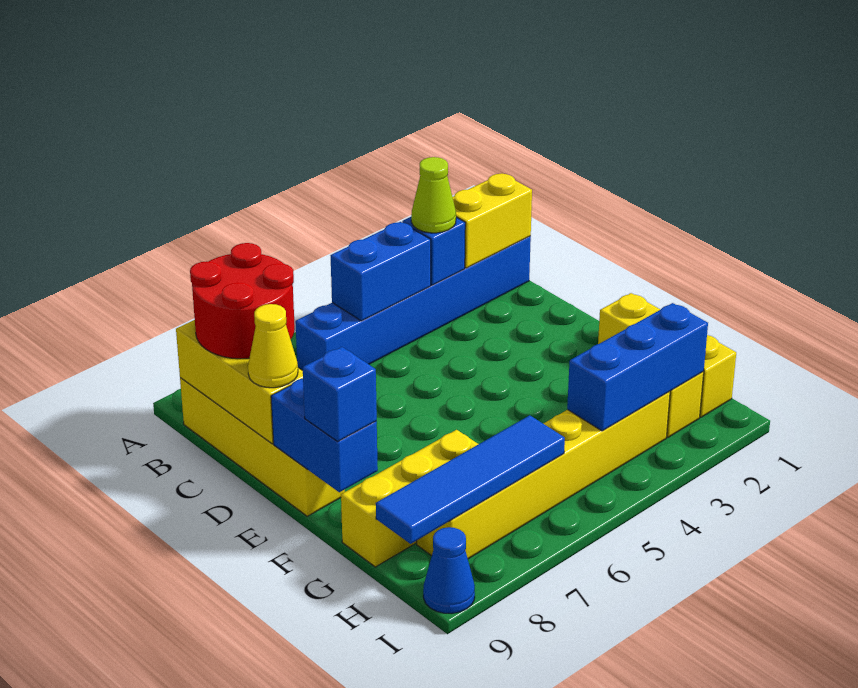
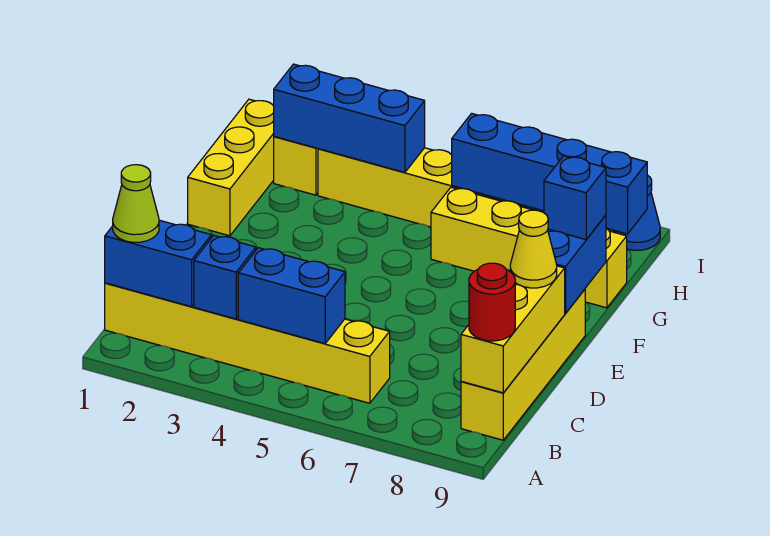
blue brick B1:B6 level 1 -> yellow brick B1:B6 level 1
yellow brick B1:B2 level 2 -> blue brick B1:B2 level 2
lime cone B3 level 3 -> lime cone B1 level 3
red round brick B8:C9 level 3 -> red round brick B9 level 3
yellow brick G7:G9 level 1 -> yellow brick G6:G9 level 1
blue tile H6:H9 level 2 -> blue brick H6:H9 level 2

